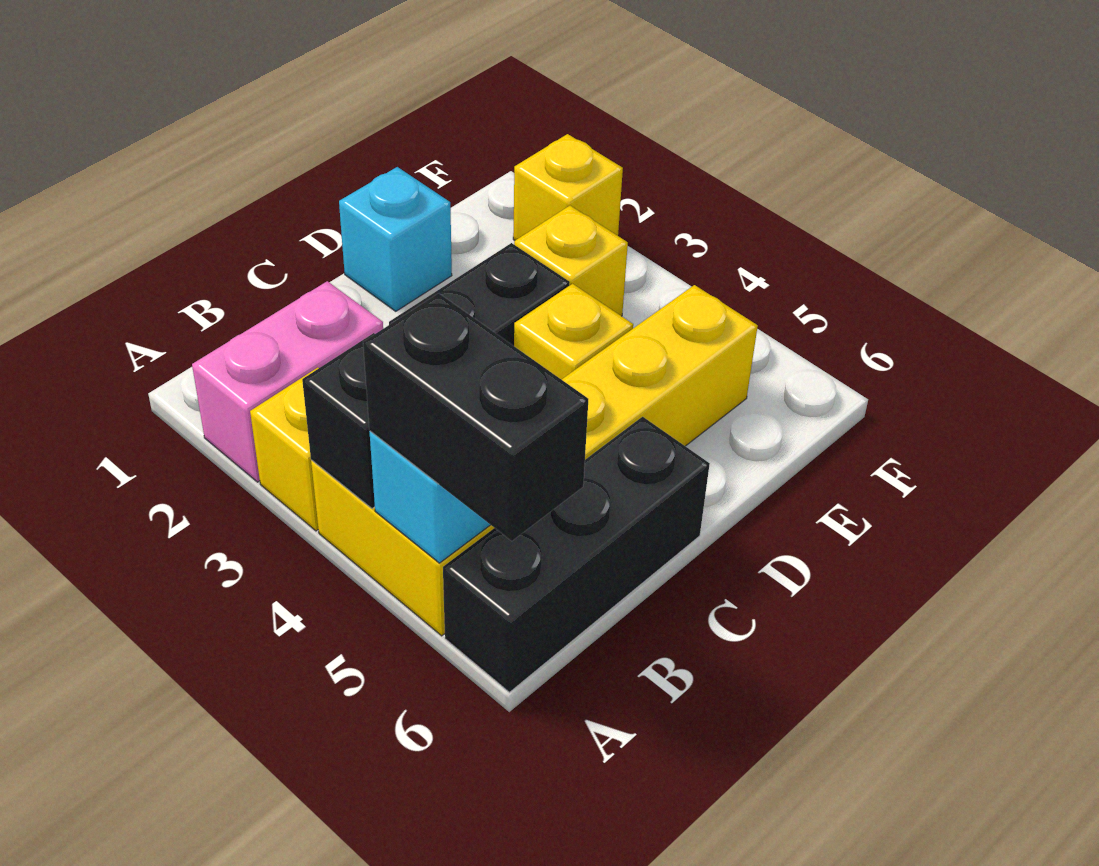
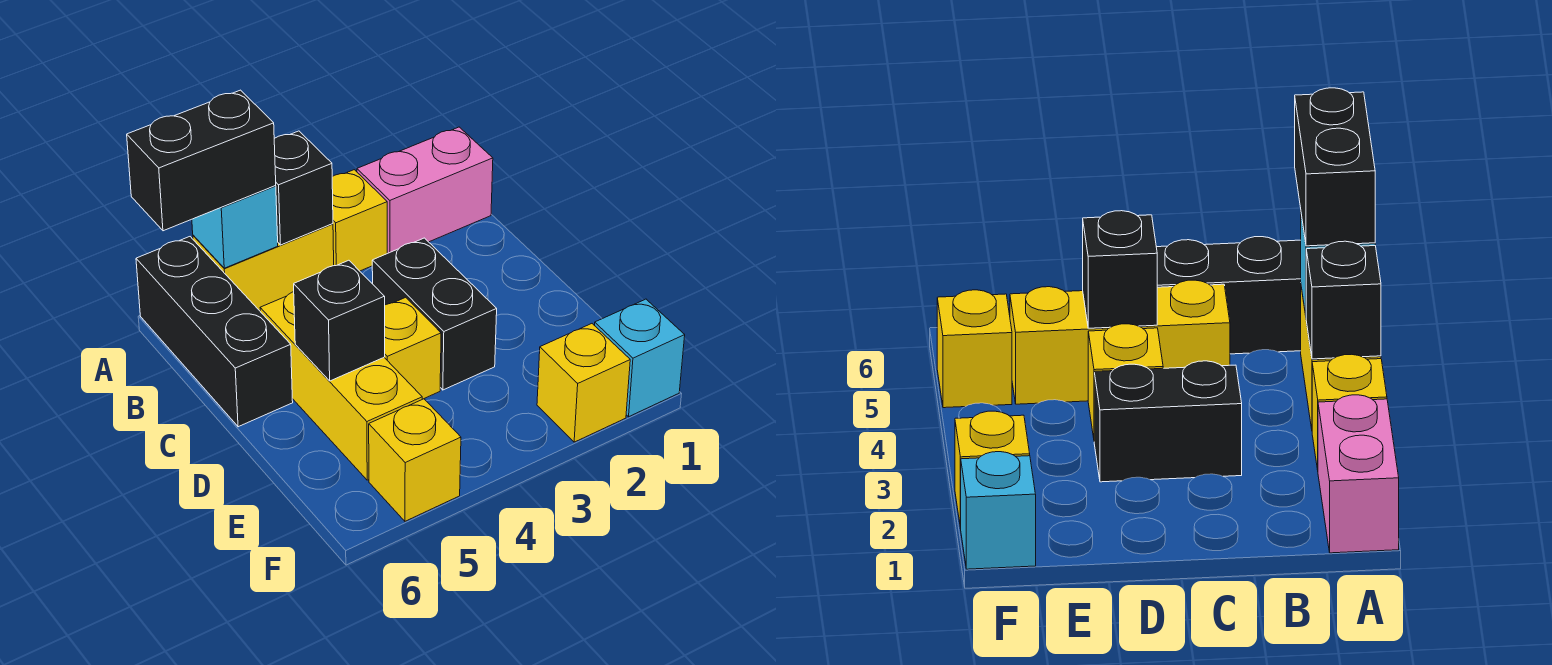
pink brick A2:B2 level 1 -> pink brick A1:A2 level 1
cyan brick D1 level 1 -> cyan brick F1 level 1
none -> black brick D5 level 2
yellow brick E3 level 1 -> yellow brick F5 level 1

